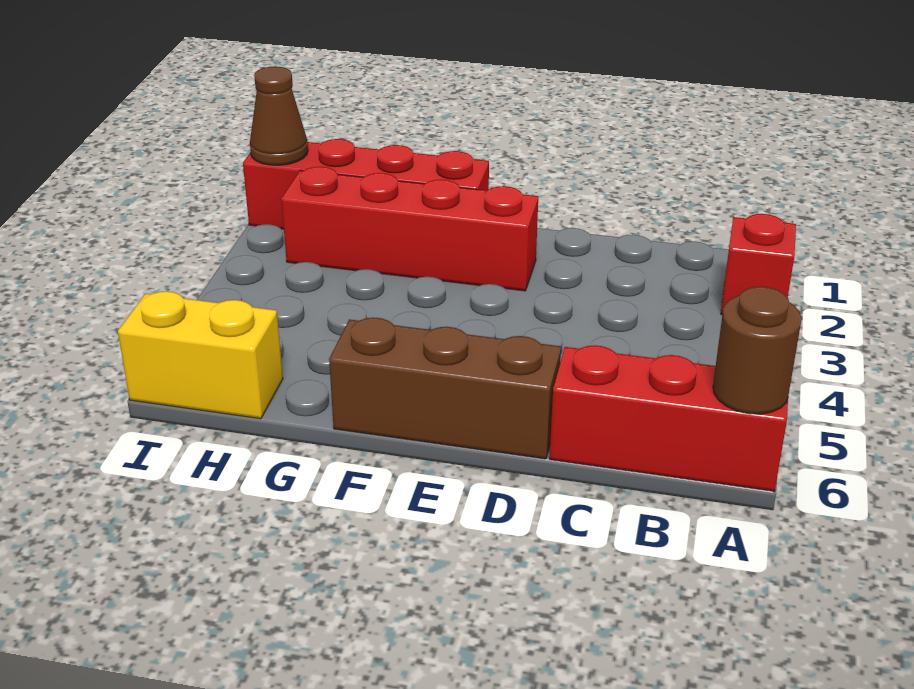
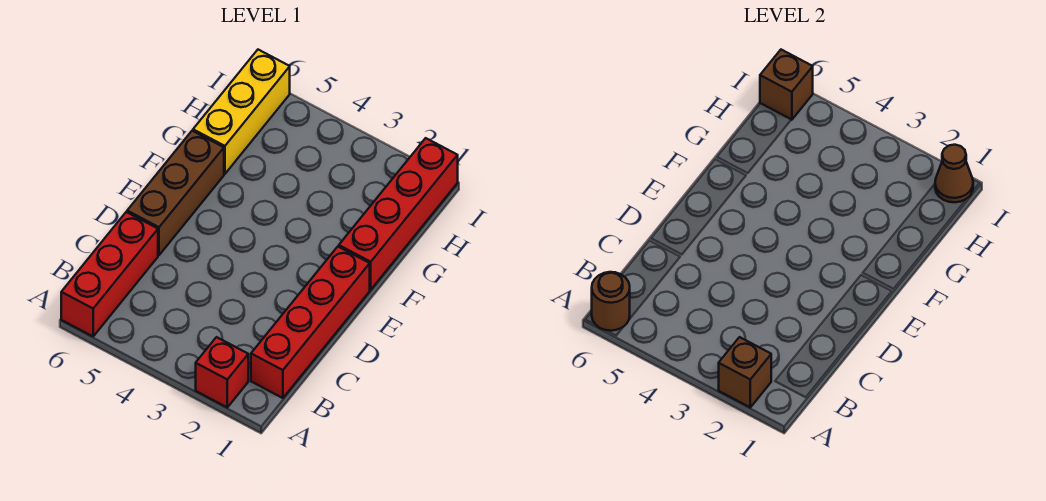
none -> brown brick A2 level 2
red brick E2:H2 level 1 -> red brick B1:E1 level 1
yellow brick H6:I6 level 1 -> yellow brick G6:I6 level 1
none -> brown brick I6 level 2

